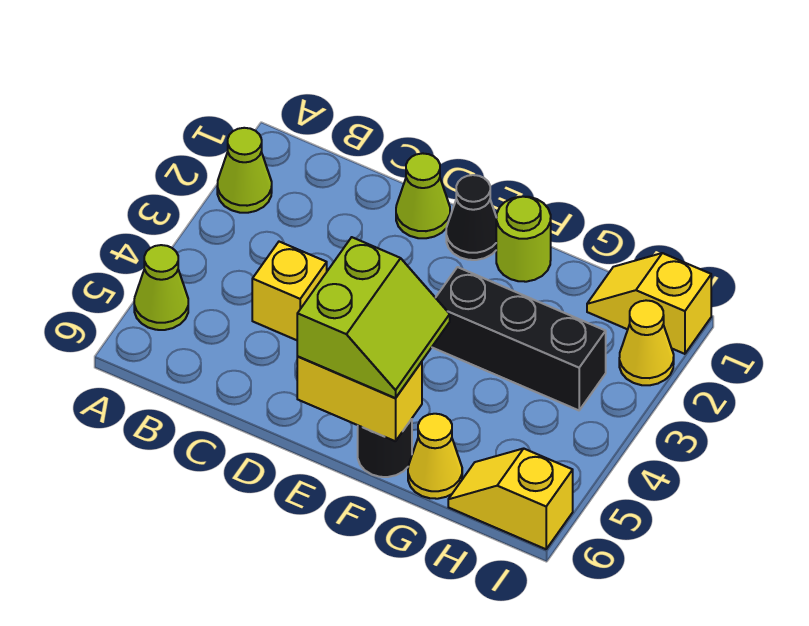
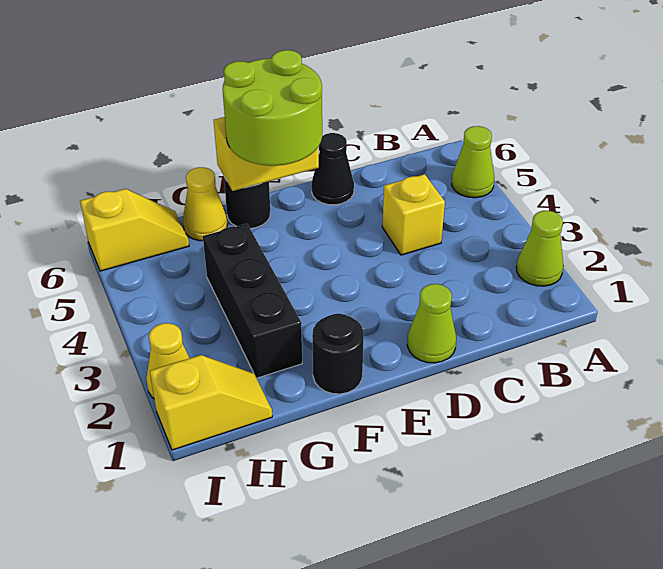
black cone E1 level 1 -> black cone D6 level 1
lime slope E5:F6 level 3 top E -> lime round brick E5:F6 level 3
lime round brick F1 level 1 -> black round brick F1 level 1
black brick F3:H3 level 1 -> black brick G2:G4 level 1

